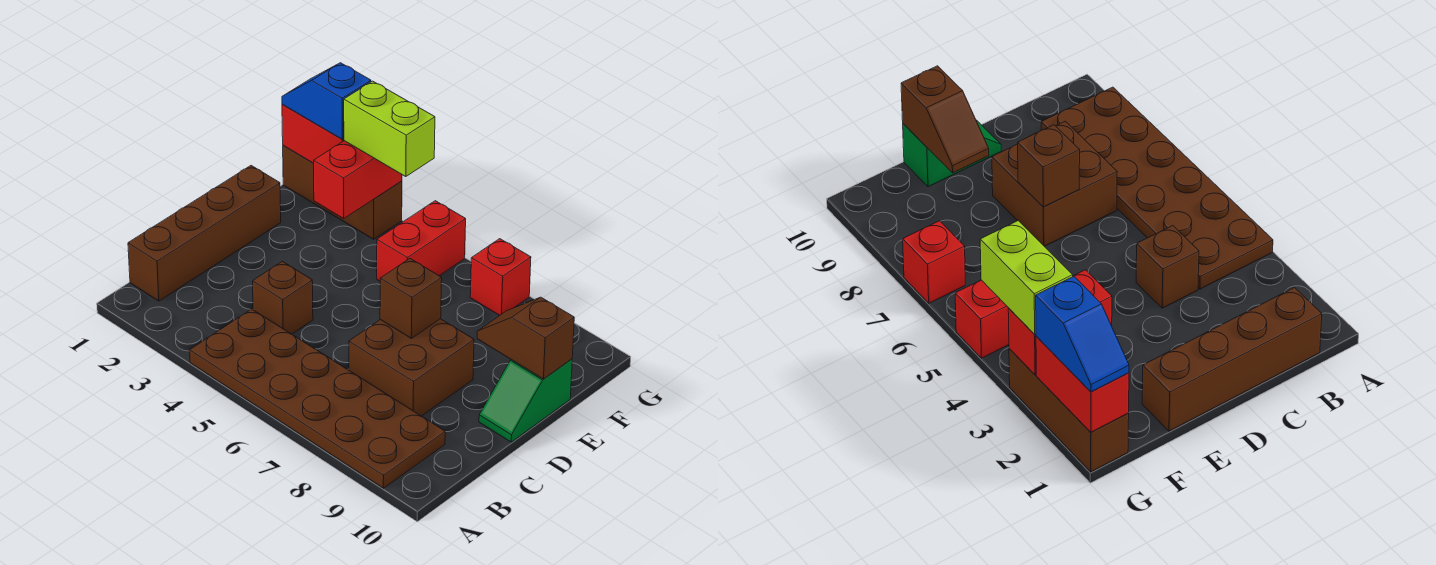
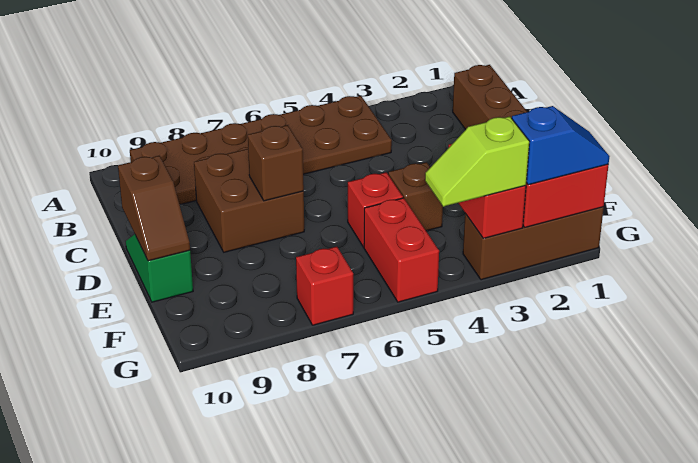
brown brick C4 level 1 -> brown brick E4 level 1
none -> red brick E5 level 1
brown slope E9:E10 level 2 top 10 -> brown slope D10:E10 level 2 top D
lime brick G3:G4 level 3 -> lime slope G3:G4 level 3 top 3

